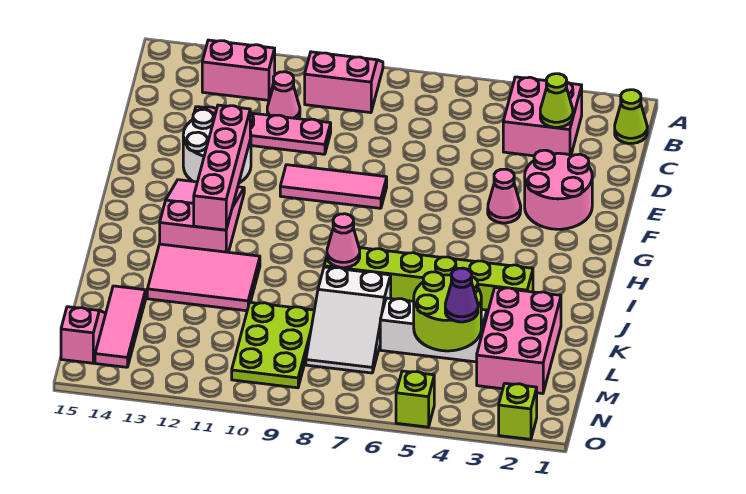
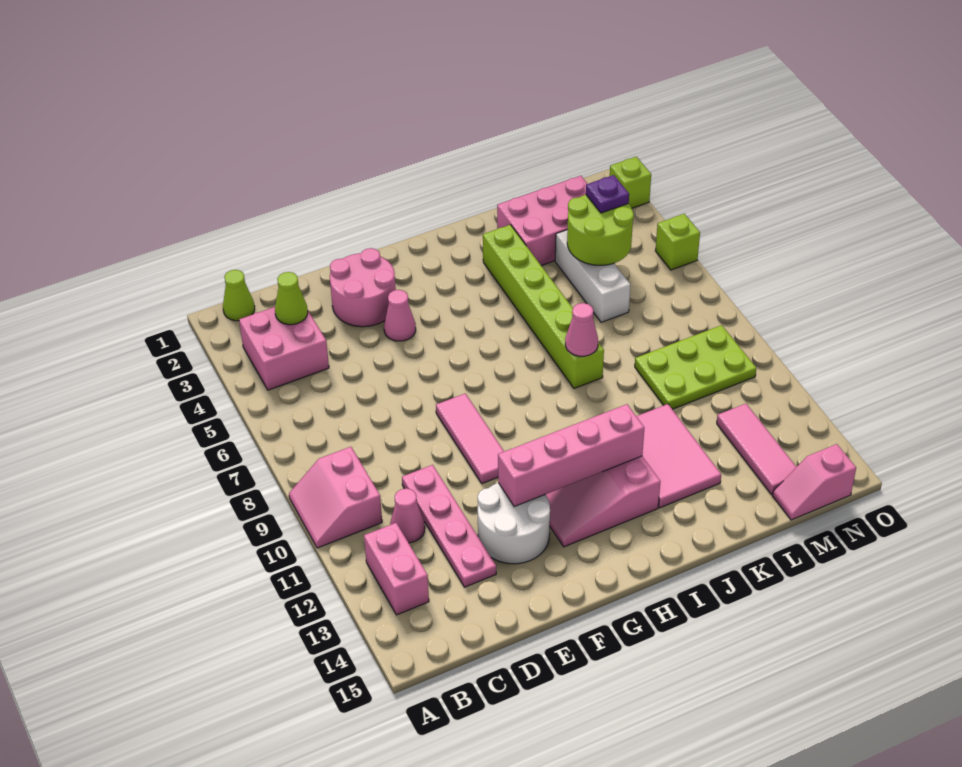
white slope K7:M8 level 1 top K -> none
pink tile L14:N14 level 1 -> pink tile M12:M14 level 1
purple cone M4 level 3 -> purple plate M4 level 3

